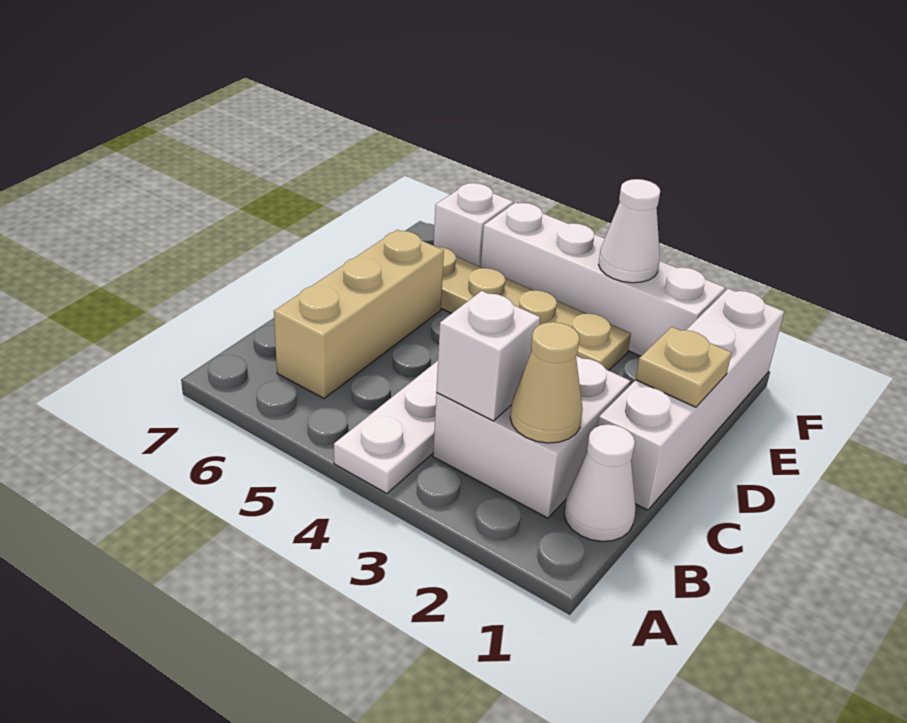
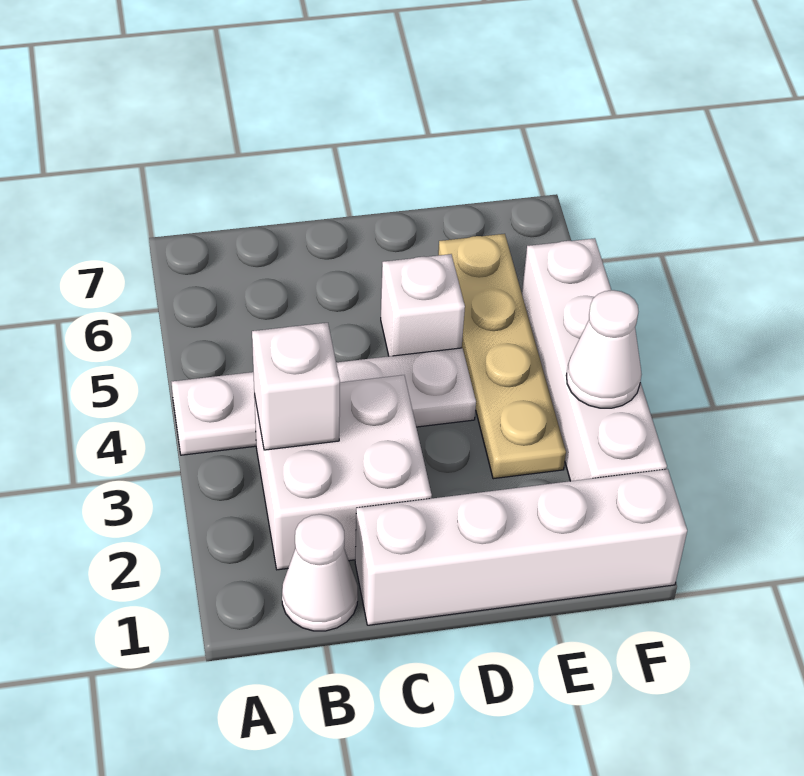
tan cone B2 level 2 -> none
tan brick B6:D6 level 1 -> none
tan plate D1 level 2 -> none
white brick F6 level 1 -> white brick D5 level 1

